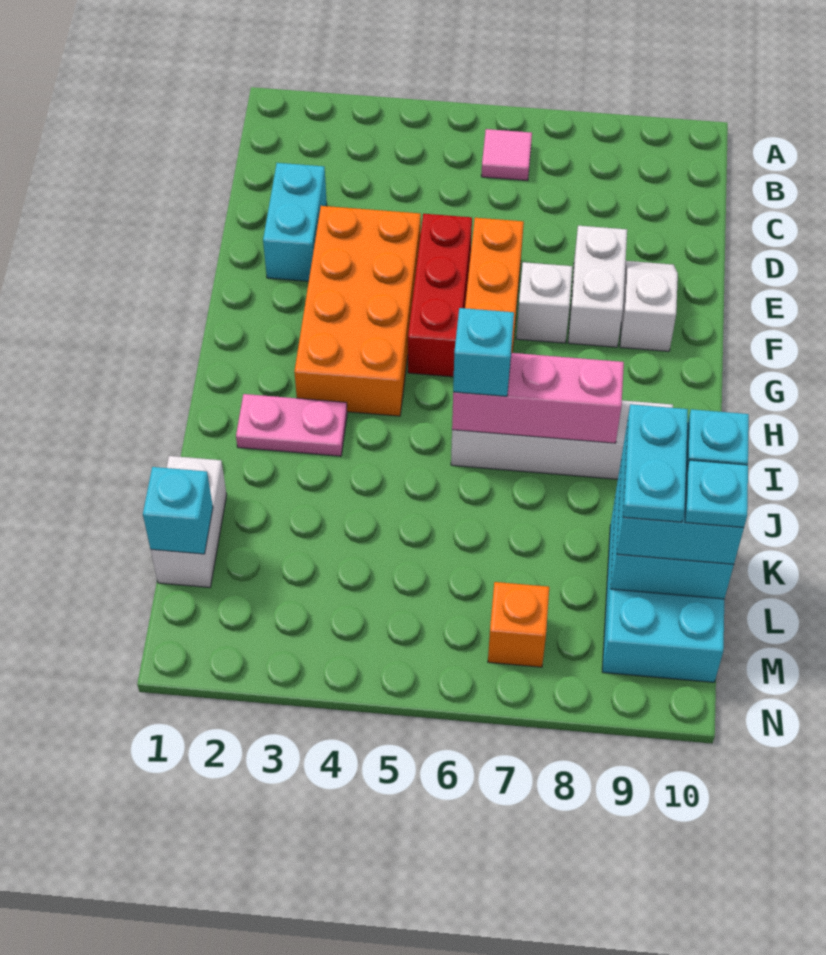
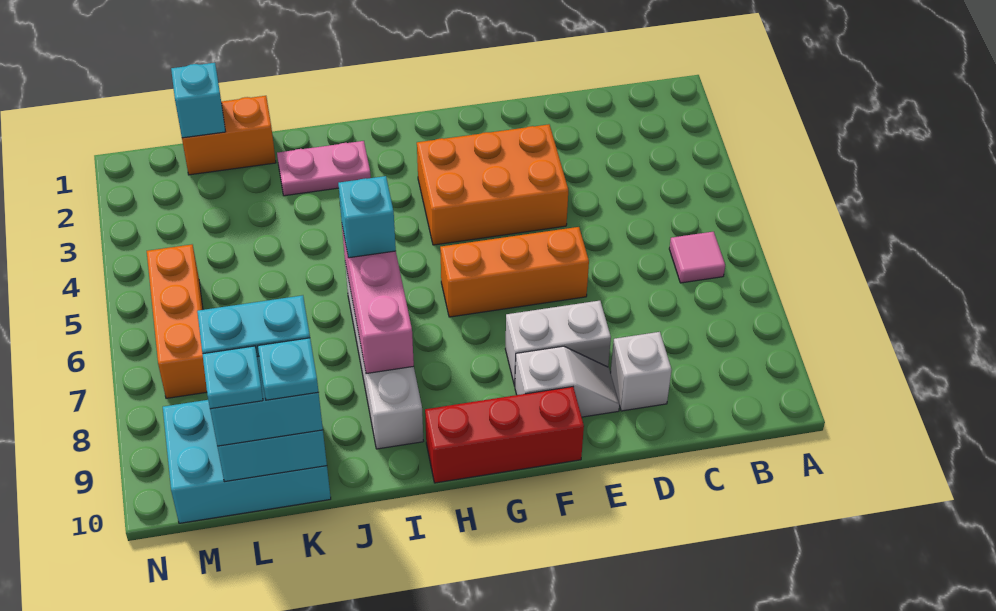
cyan brick D2:E2 level 1 -> none
orange brick E3:H4 level 1 -> orange brick E3:G4 level 1
red brick E5:G5 level 1 -> red brick F10:H10 level 1
white brick F7 level 1 -> white brick D9 level 1
pink plate I2:I3 level 1 -> pink plate I2:J2 level 1
white brick K1:L1 level 1 -> orange brick K1:L1 level 1
orange brick M7 level 1 -> orange brick M5:M7 level 1

